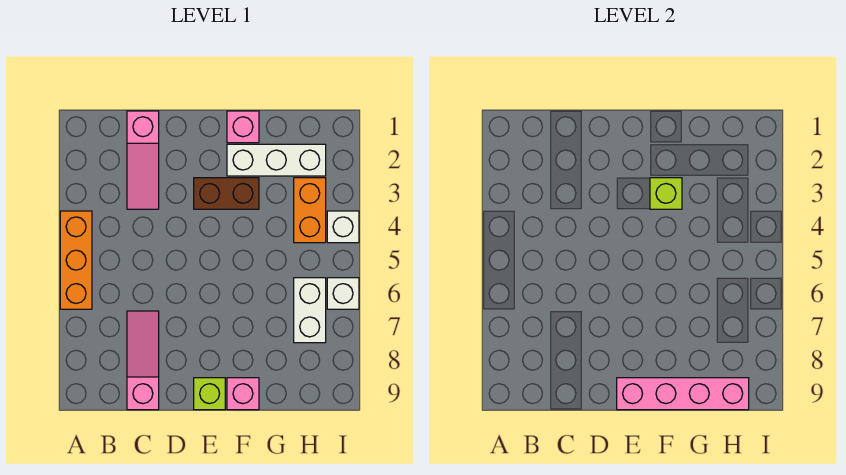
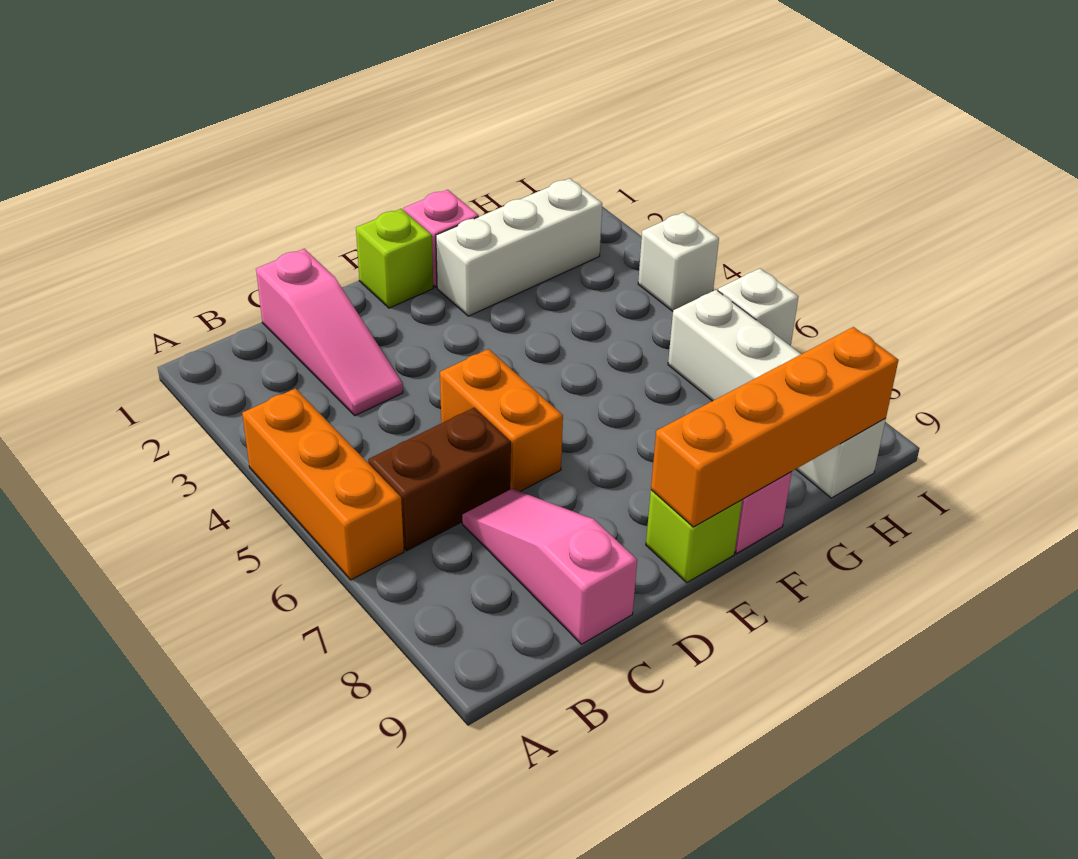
brown brick E3:F3 level 1 -> brown brick B6:C6 level 1
pink brick E9:H9 level 2 -> orange brick E9:H9 level 2
lime brick F3 level 2 -> lime brick E1 level 1
orange brick H3:H4 level 1 -> orange brick D5:D6 level 1
white brick H6:H7 level 1 -> white brick H6:H9 level 1

